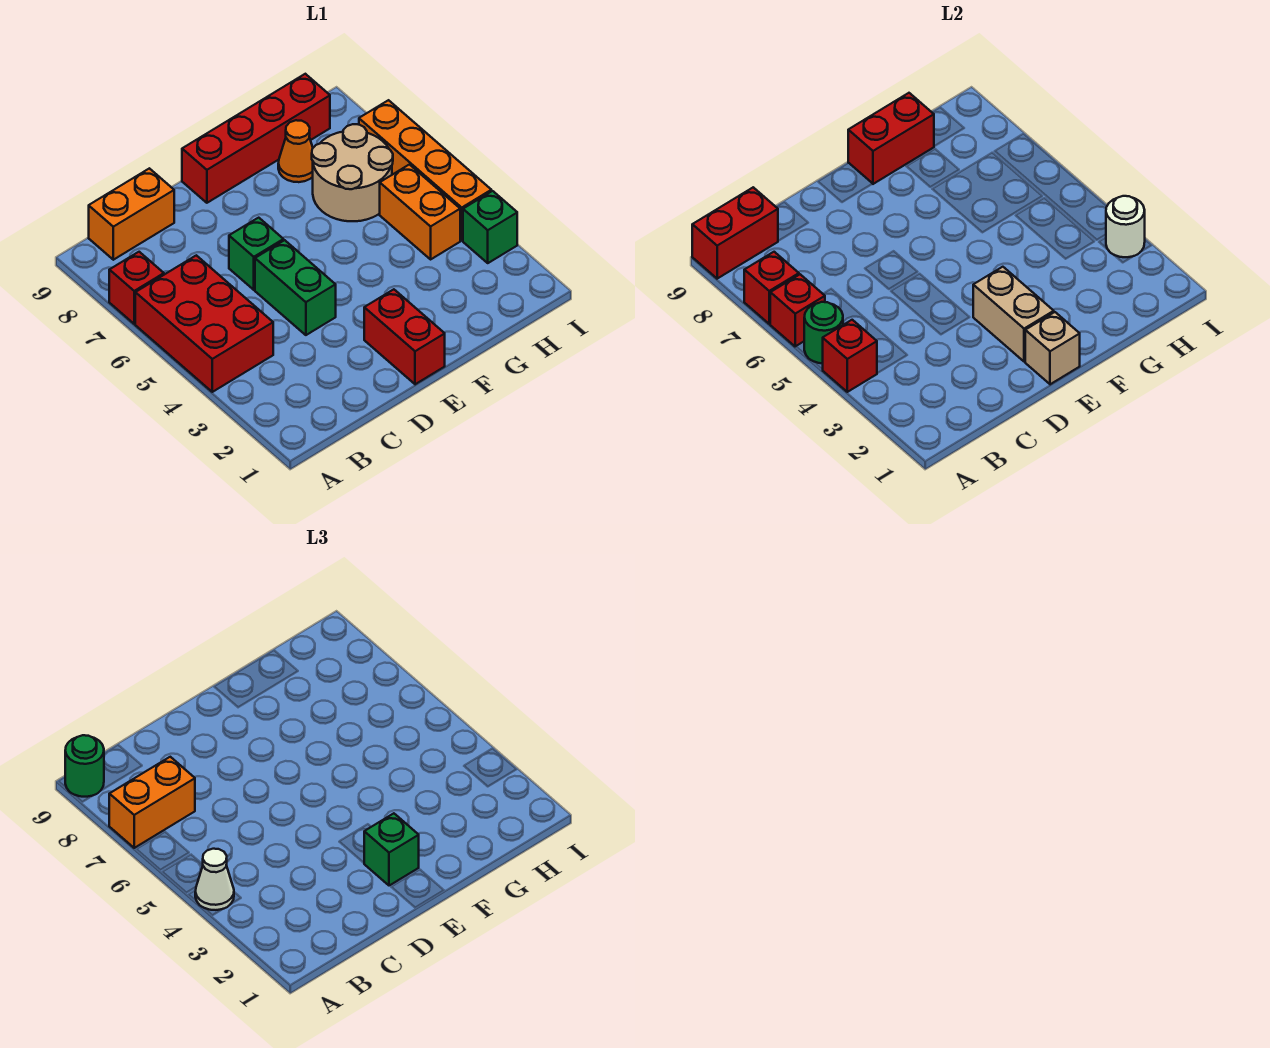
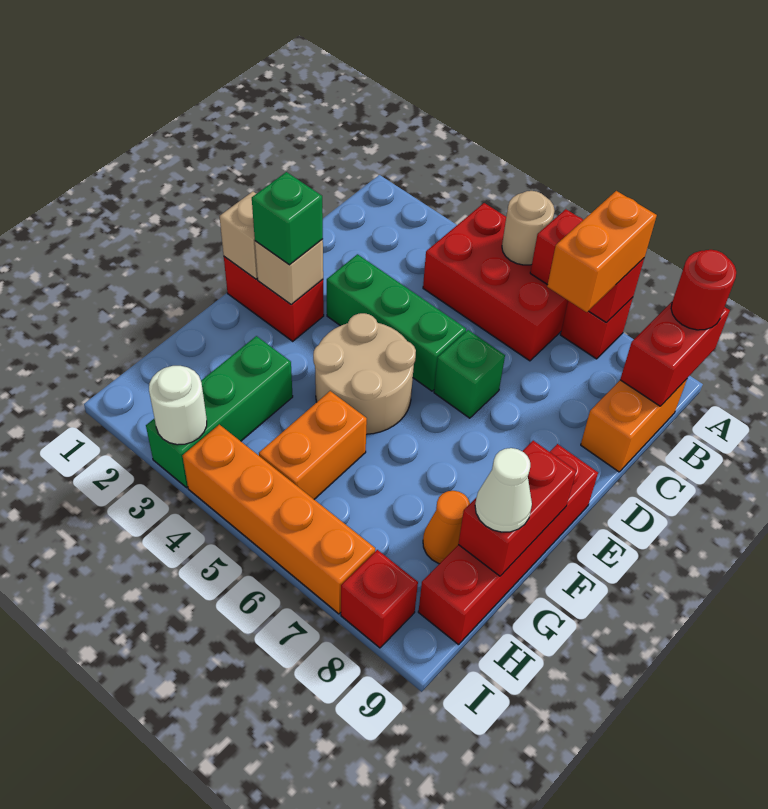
red brick A4 level 2 -> red brick I8 level 1
white cone A4 level 3 -> white cone G9 level 3
green round brick A5 level 2 -> tan round brick A5 level 2
green round brick A9 level 3 -> red round brick A9 level 3
green brick D4:D5 level 1 -> green brick D3:D5 level 1
tan brick E2:E3 level 2 -> tan brick E2 level 2
tan round brick G6:H7 level 1 -> tan round brick E4:F5 level 1
orange brick H4:H5 level 1 -> orange brick G5:H5 level 1
green brick I3 level 1 -> green brick G3:I3 level 1

